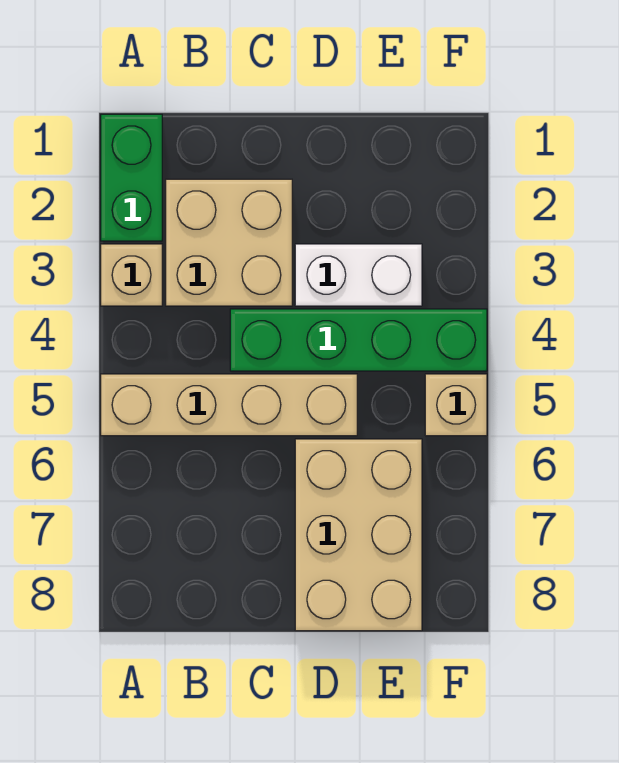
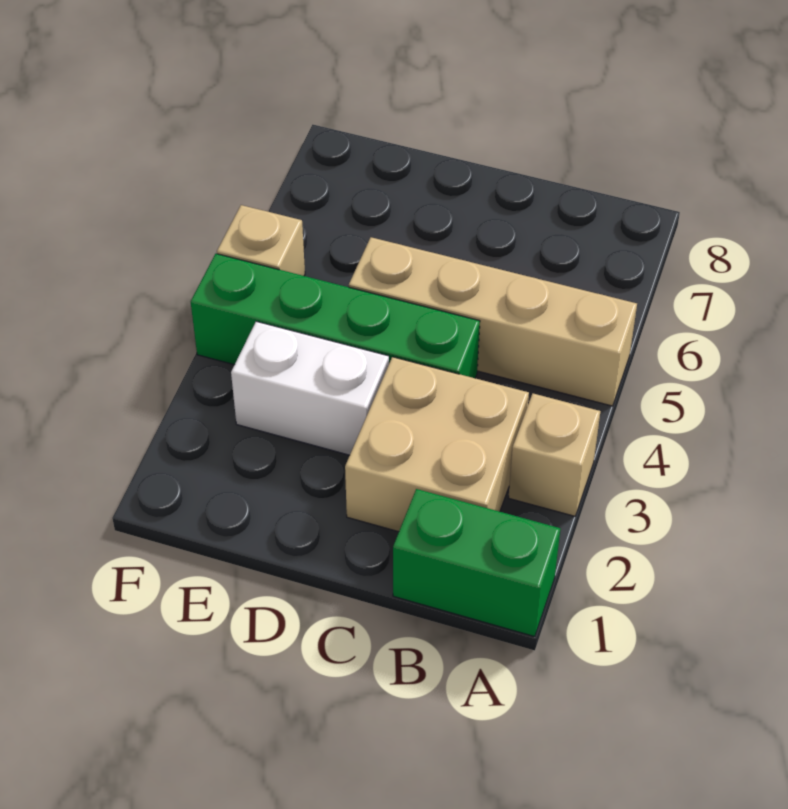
green brick A1:A2 level 1 -> green brick A1:B1 level 1
tan brick D6:E8 level 1 -> none

